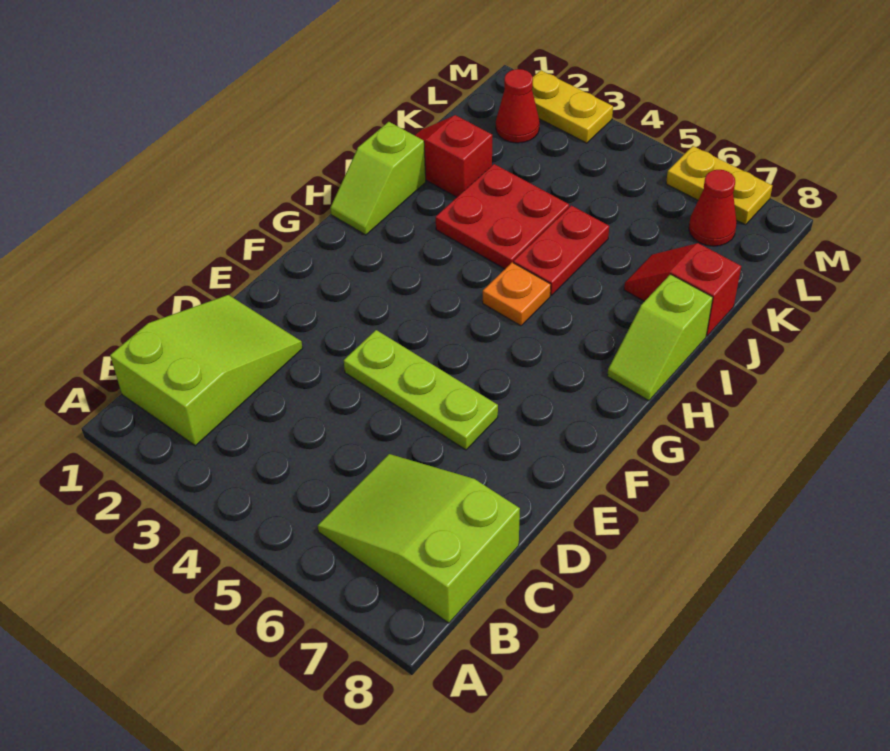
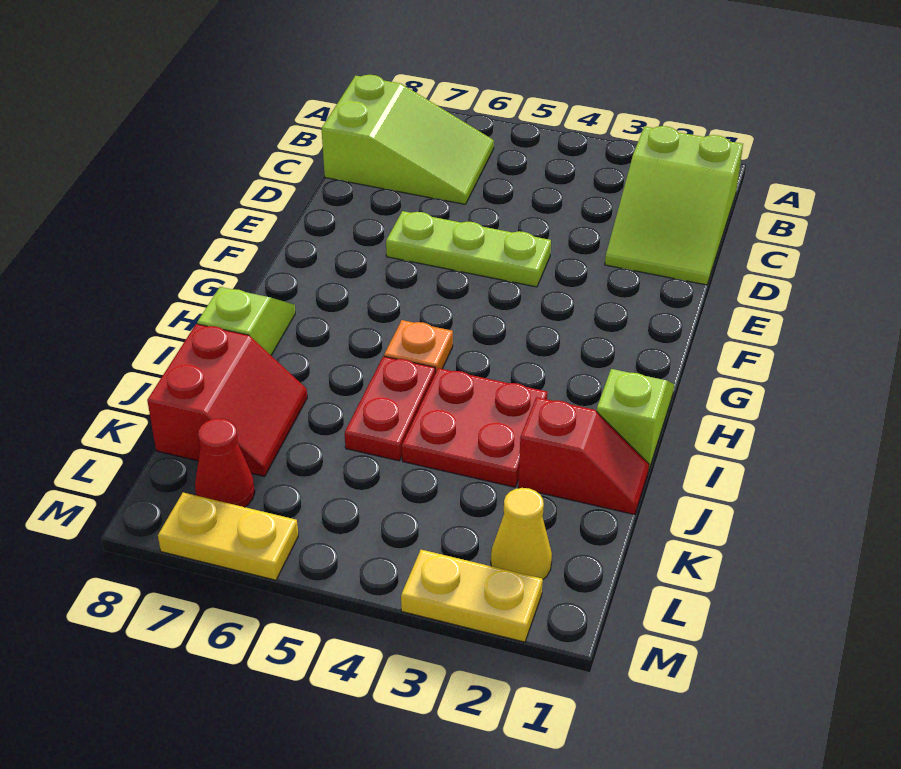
red slope J7:J8 level 1 top 8 -> red slope J7:K8 level 1 top 8
red cone L2 level 1 -> yellow cone L2 level 1

